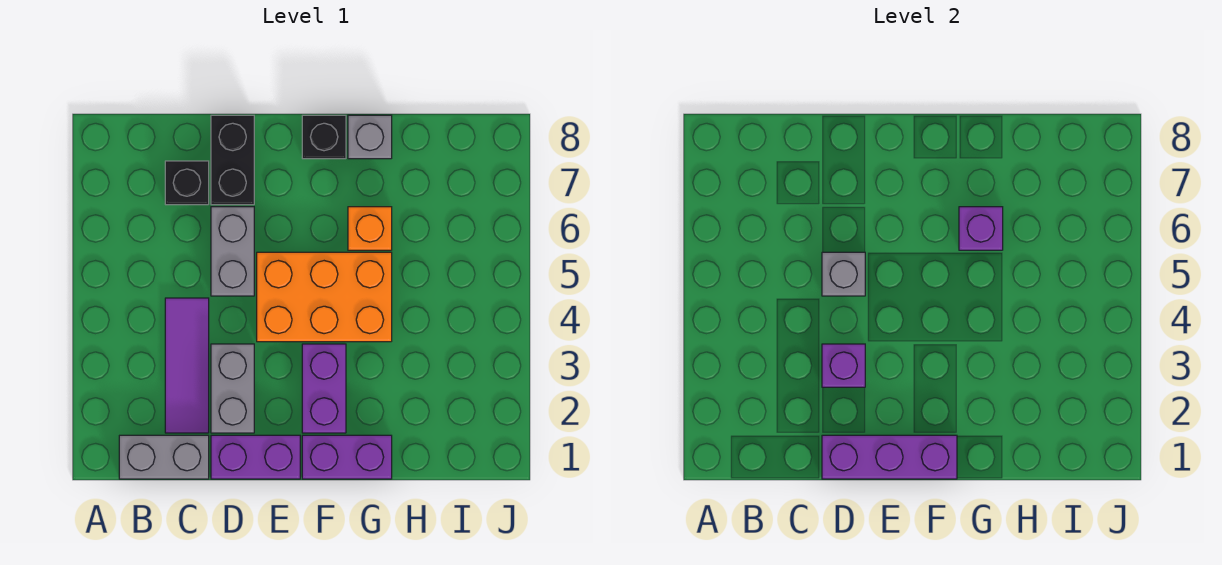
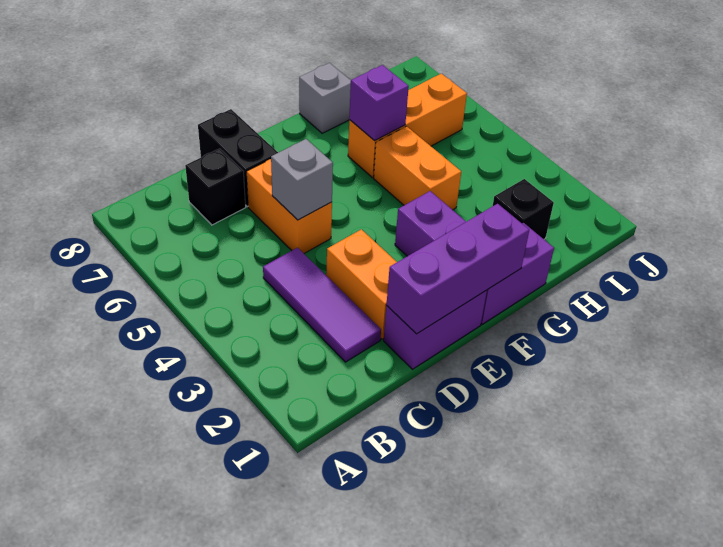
grey brick B1:C1 level 1 -> none
grey brick D2:D3 level 1 -> orange brick D2:D3 level 1
purple brick D3 level 2 -> none
grey brick D5:D6 level 1 -> orange brick D5:D6 level 1
orange brick E4:G5 level 1 -> orange brick G4:G5 level 1
black brick F8 level 1 -> black brick H2 level 1
orange brick G6 level 1 -> orange brick G6:I6 level 1

